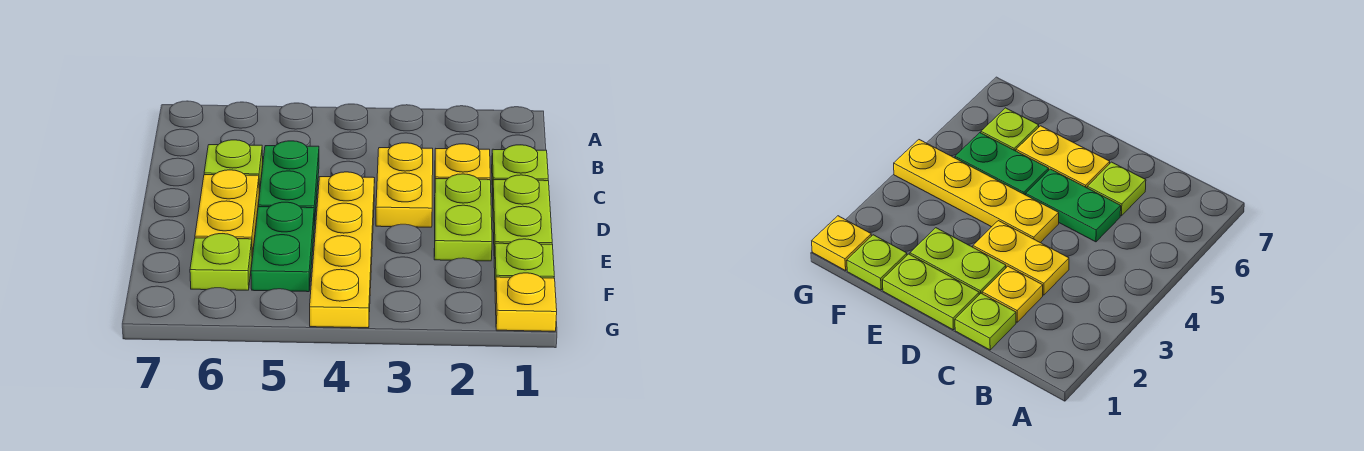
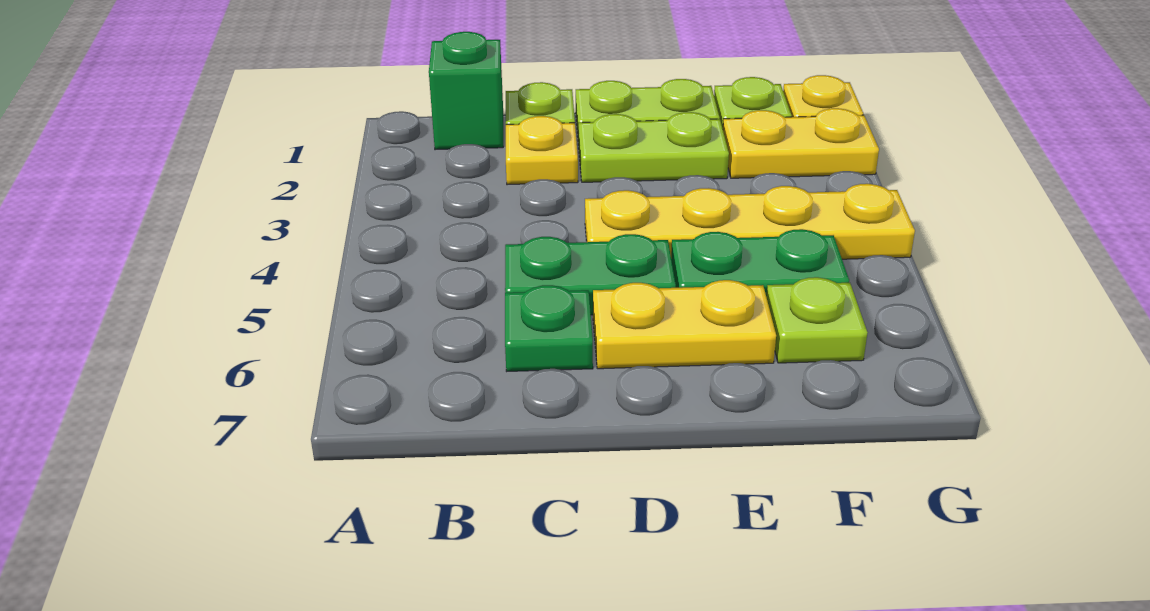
none -> green brick B1 level 1
yellow plate C3:D3 level 1 -> yellow plate F2:G2 level 1
lime plate C6 level 1 -> green plate C6 level 1

